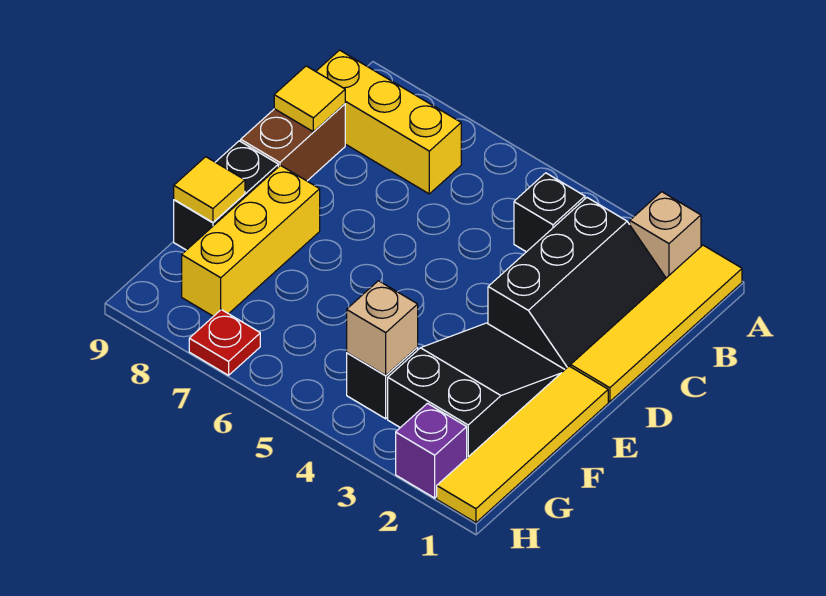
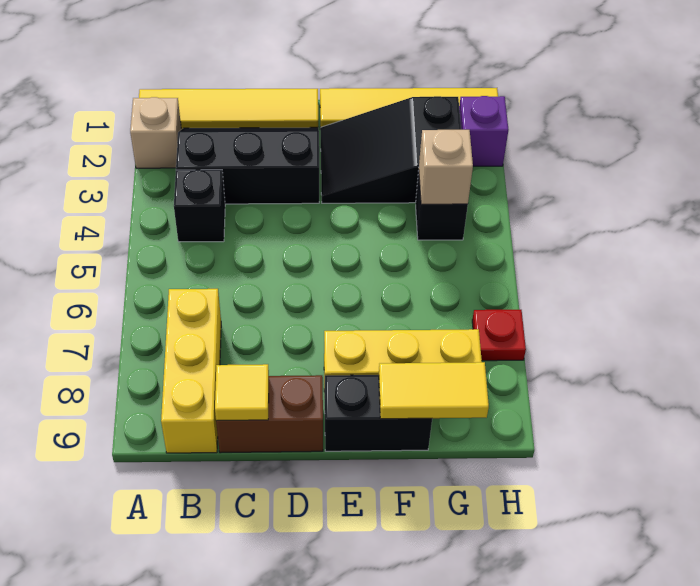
yellow tile F9 level 2 -> yellow tile F9:G9 level 2

